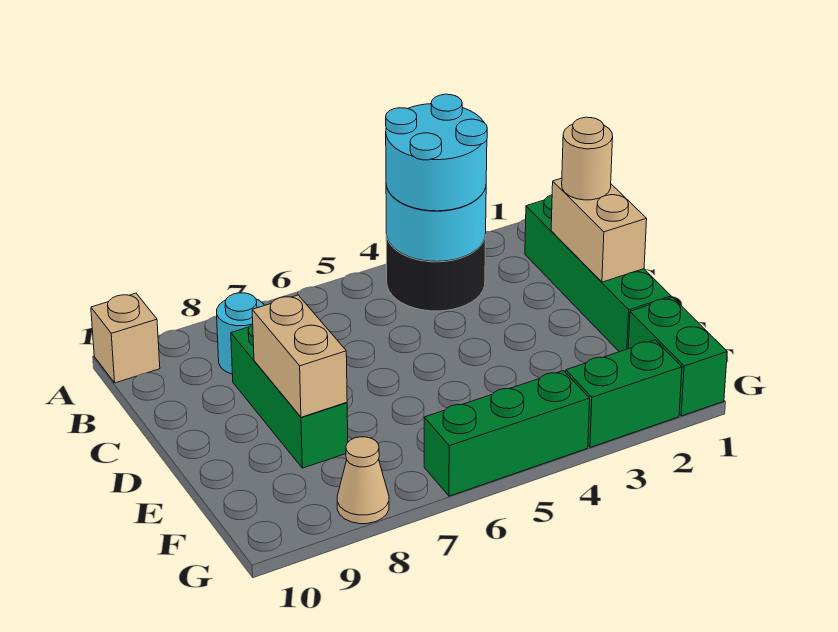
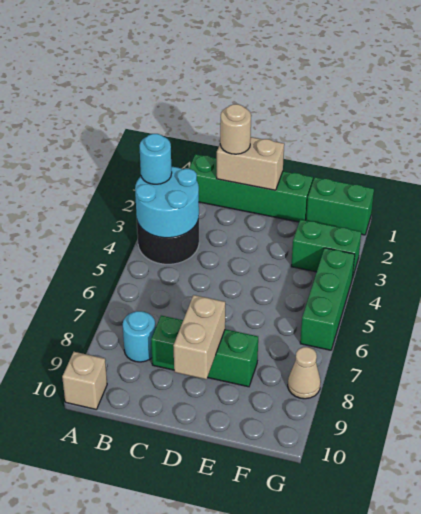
cyan round brick A3:B4 level 3 -> cyan round brick A3 level 3
tan brick D8:E8 level 2 -> tan brick D8:D9 level 2
green brick G2:G3 level 1 -> green brick F3:G3 level 1

